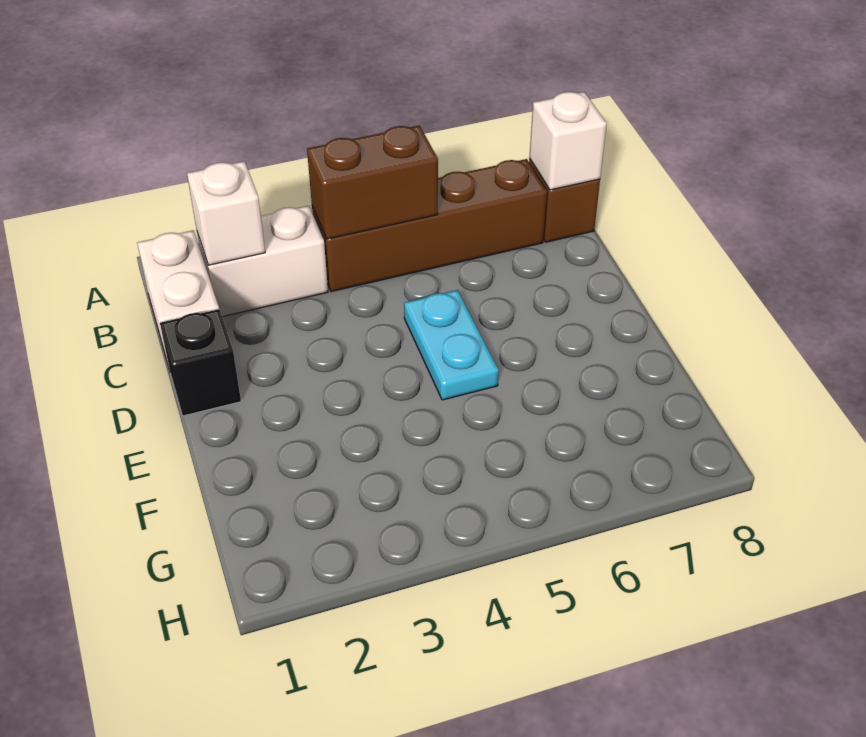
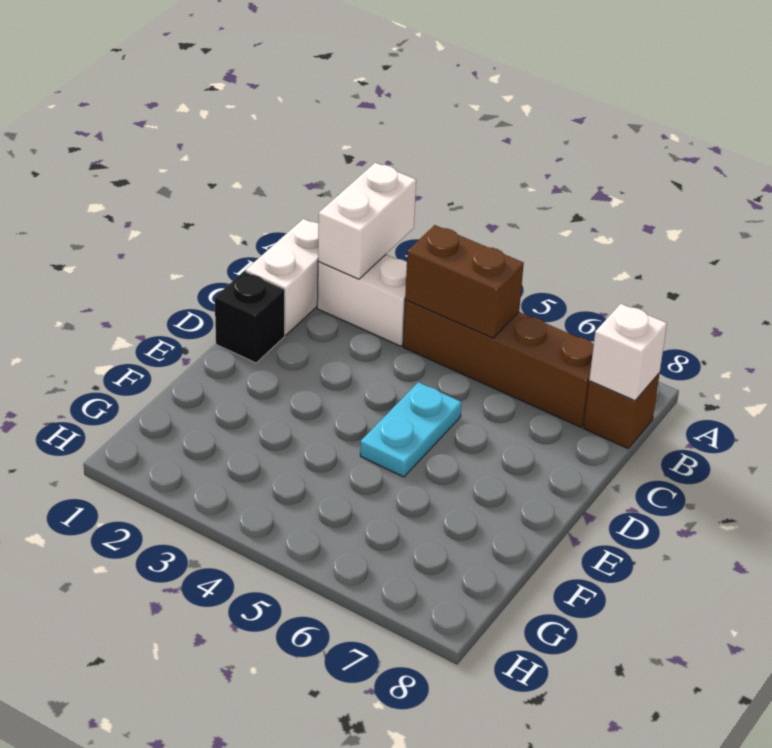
white brick B2 level 2 -> white brick A2:B2 level 2

